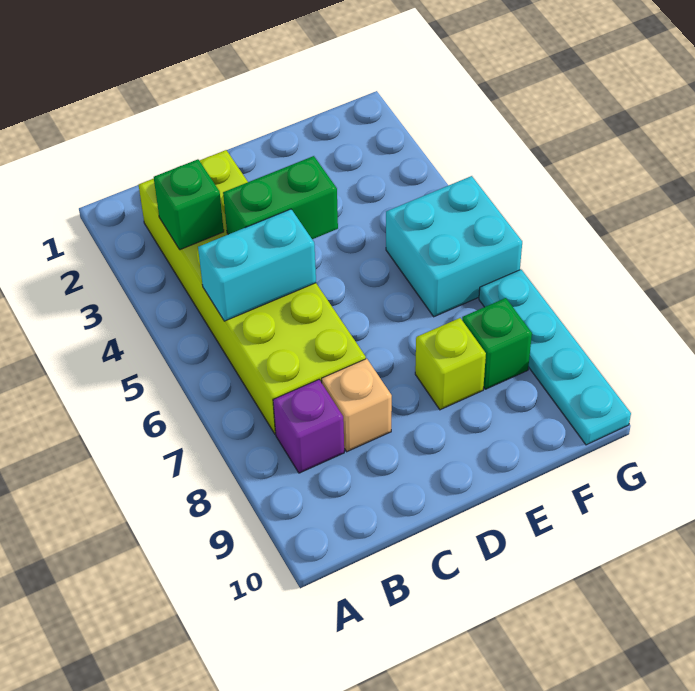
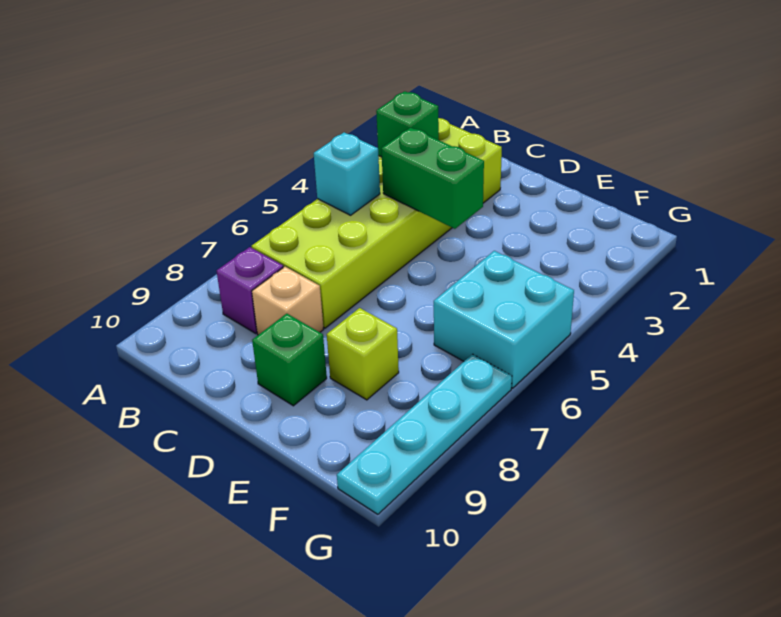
cyan brick B5:C5 level 2 -> cyan brick B5 level 2
green brick F8 level 1 -> green brick D9 level 1

